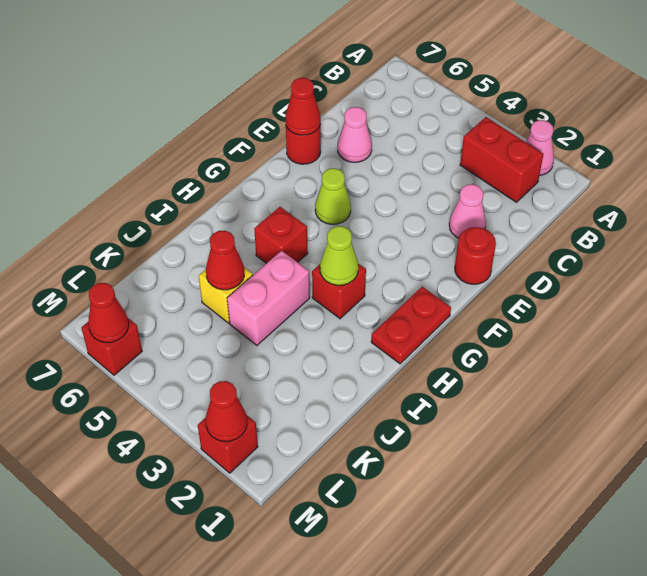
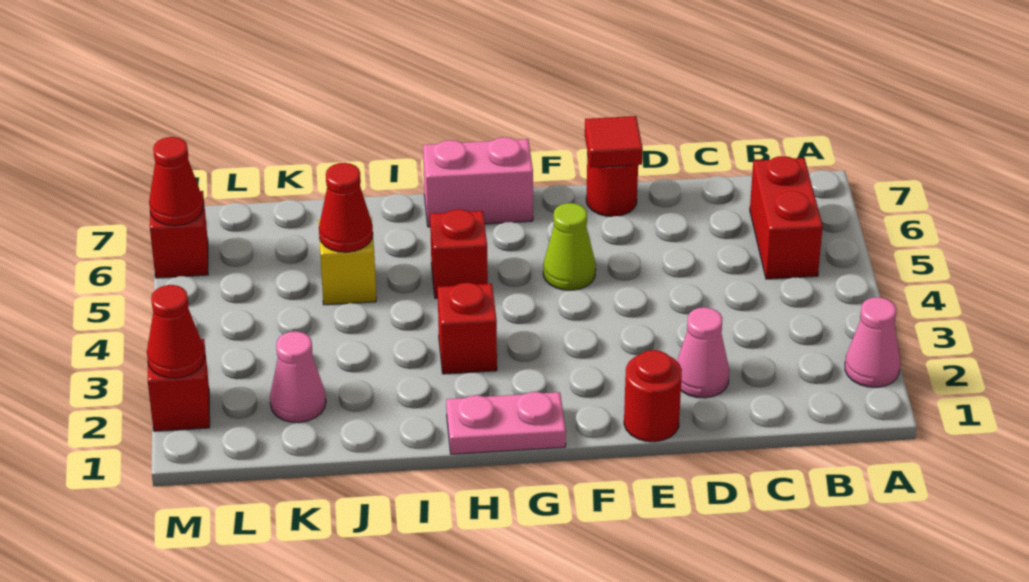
red brick B2:B3 level 1 -> red brick B5:B6 level 1
pink cone D6 level 1 -> pink cone K2 level 1
red cone E7 level 2 -> red tile E7 level 2
red plate G1:H1 level 1 -> pink plate G1:H1 level 1
lime cone H3 level 2 -> none
pink brick I4:J4 level 1 -> pink brick G7:H7 level 1

